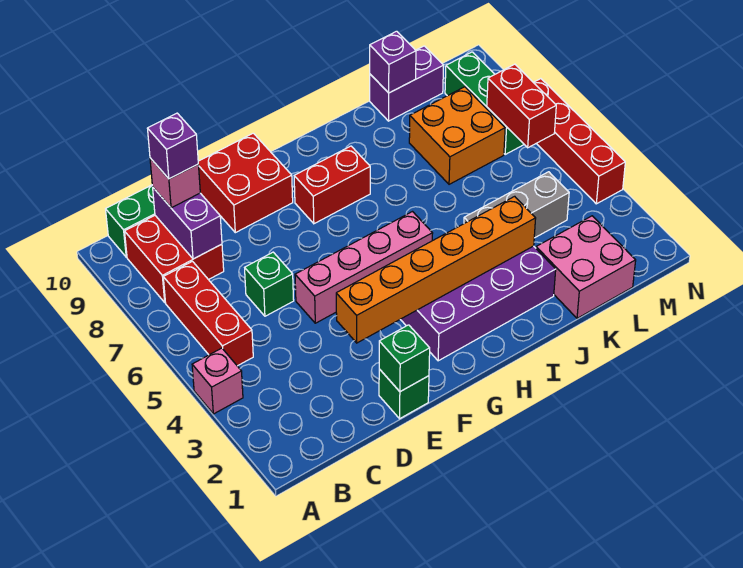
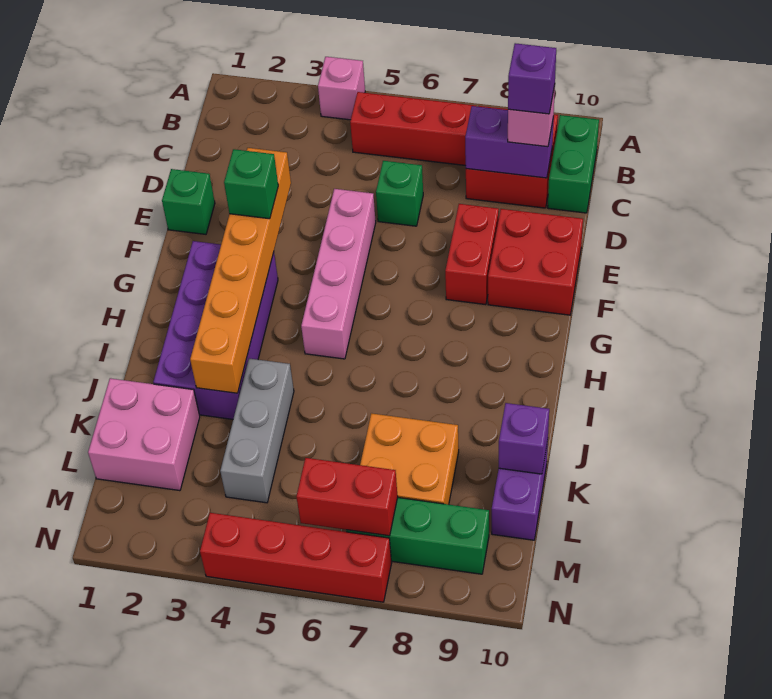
green brick E1 level 2 -> green brick F3 level 3
red brick G8:H8 level 1 -> red brick E8:F8 level 1

